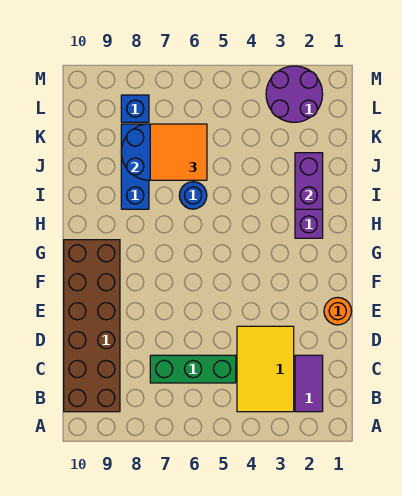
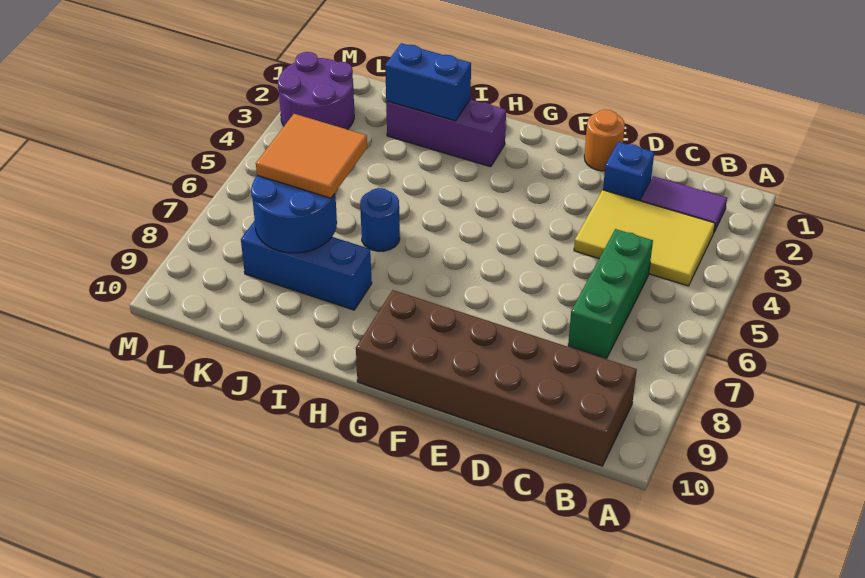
purple brick I2:J2 level 2 -> blue brick I2:J2 level 2
blue brick L8 level 1 -> blue brick D2 level 1

